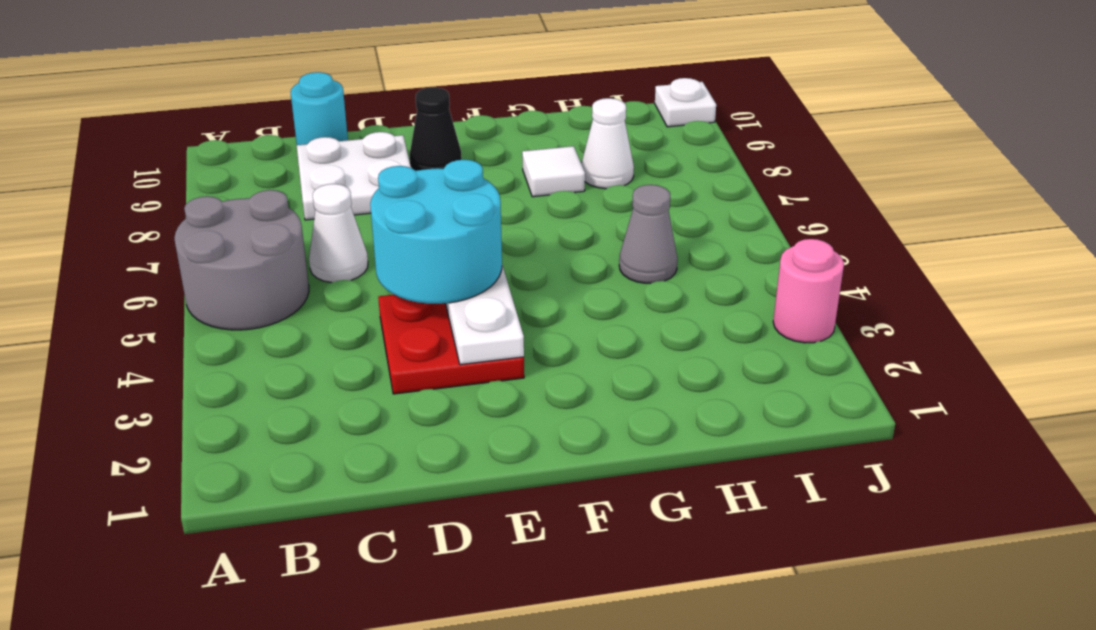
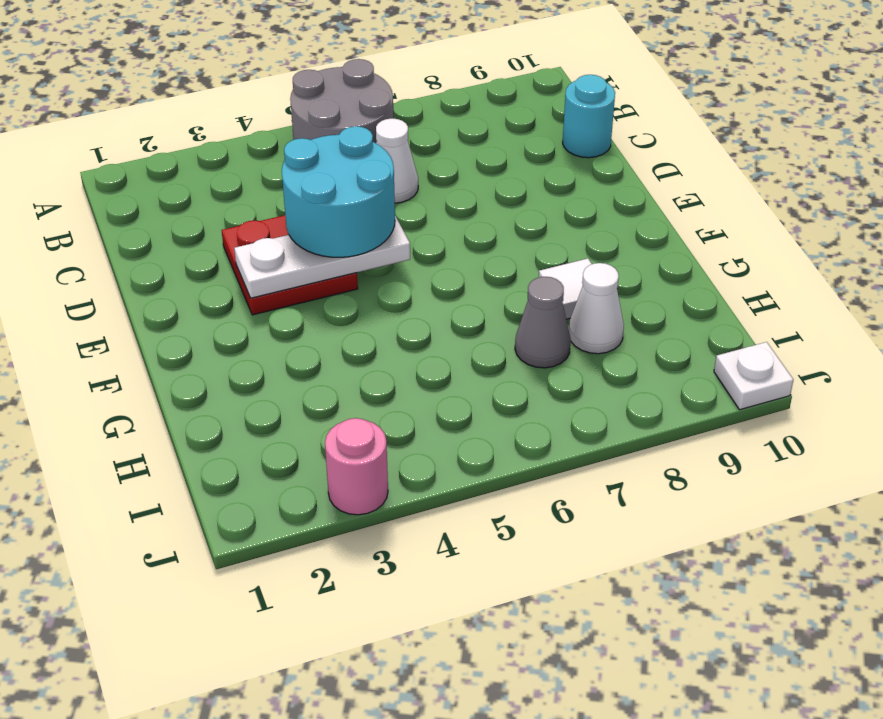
white plate C8:D9 level 1 -> none
black cone E9 level 1 -> none
grey cone H5 level 1 -> grey cone H7 level 1

